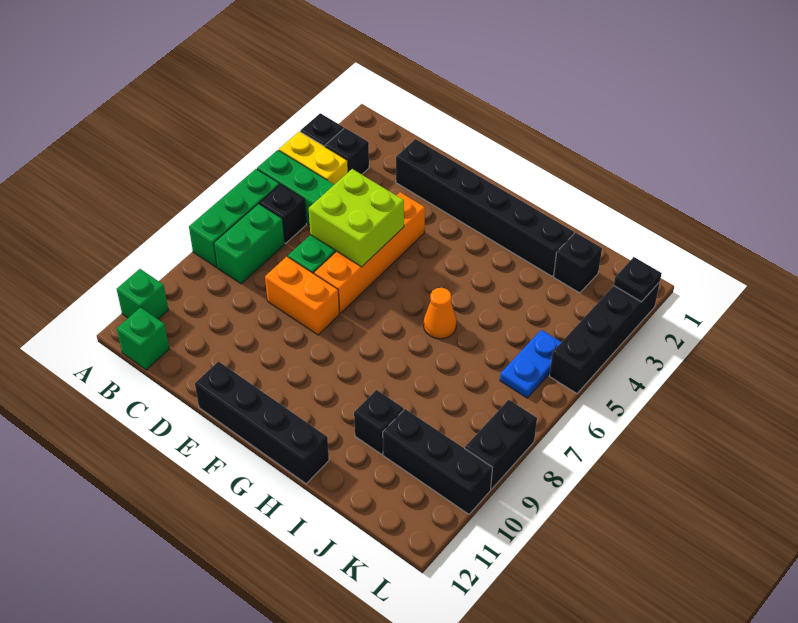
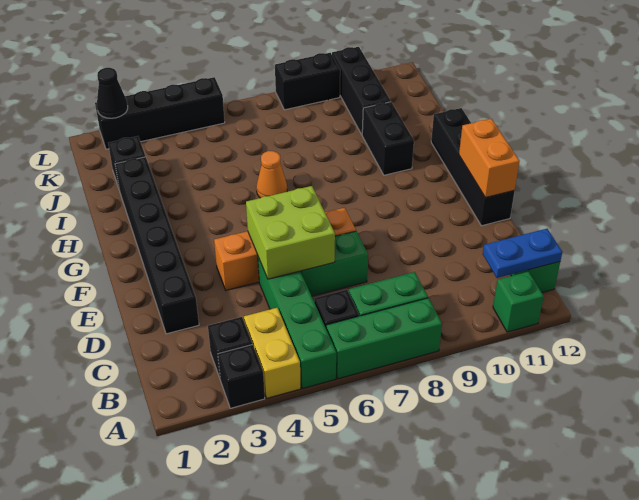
orange brick D8:E8 level 1 -> orange brick E12:F12 level 2
black brick I10 level 1 -> black brick H10:I10 level 1
blue plate K5:K6 level 1 -> blue plate B11:B12 level 2
black plate L2 level 2 -> black cone L2 level 2

